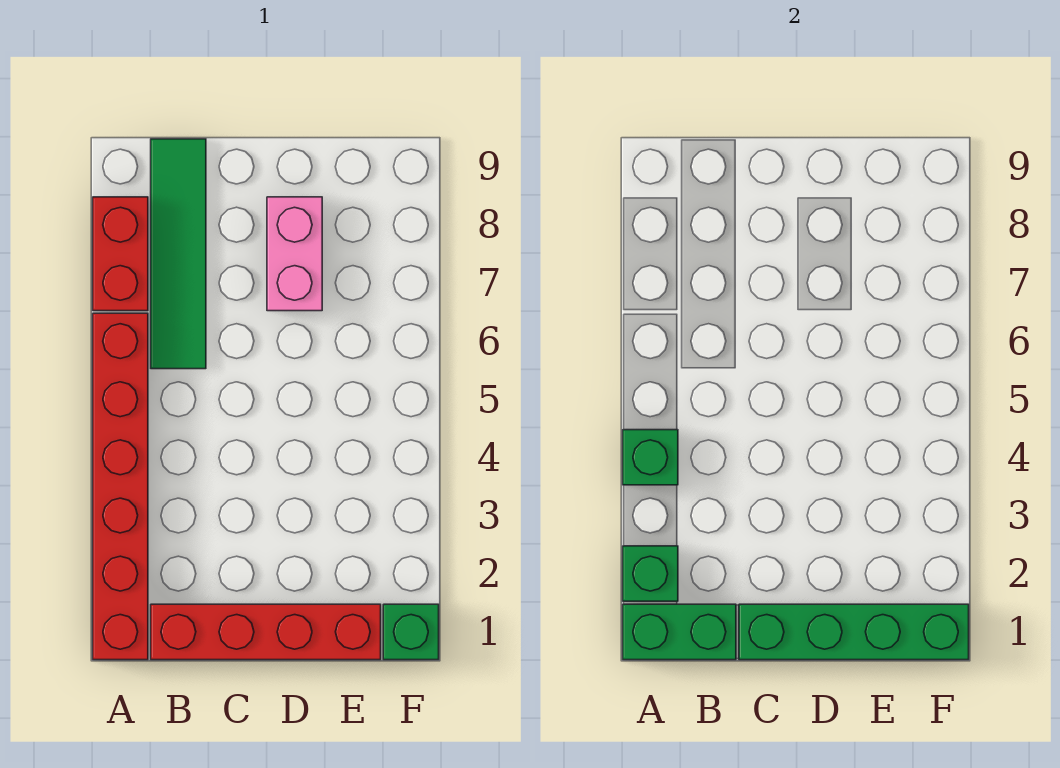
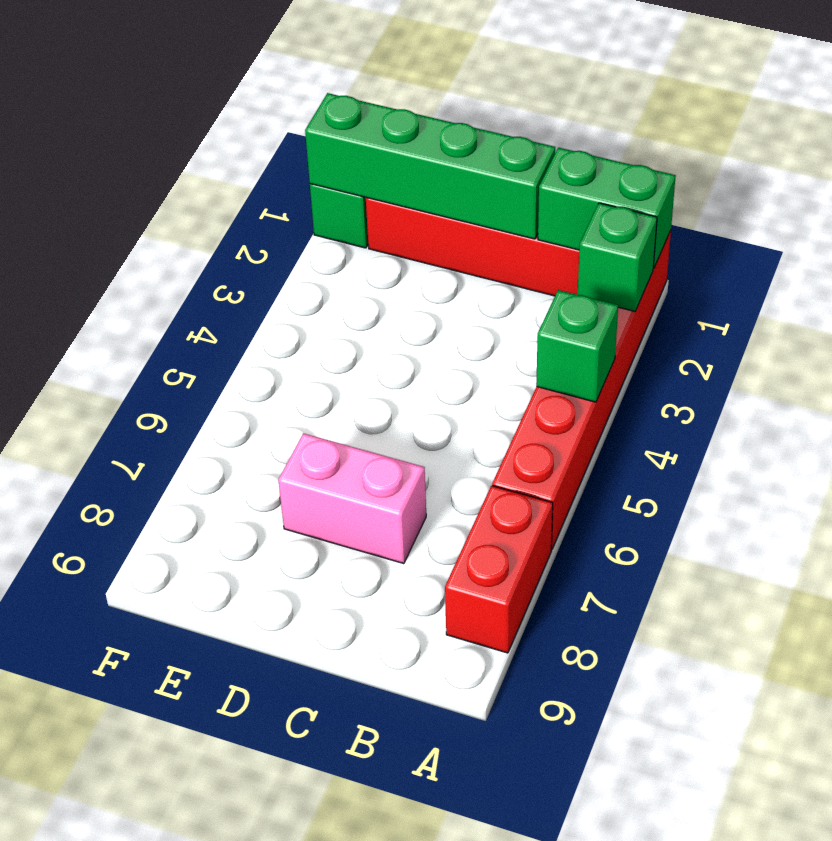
green tile B6:B9 level 1 -> none
pink brick D7:D8 level 1 -> pink brick C7:D7 level 1

